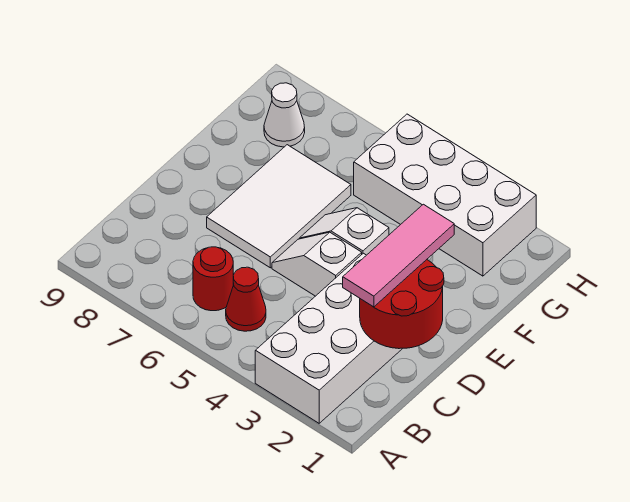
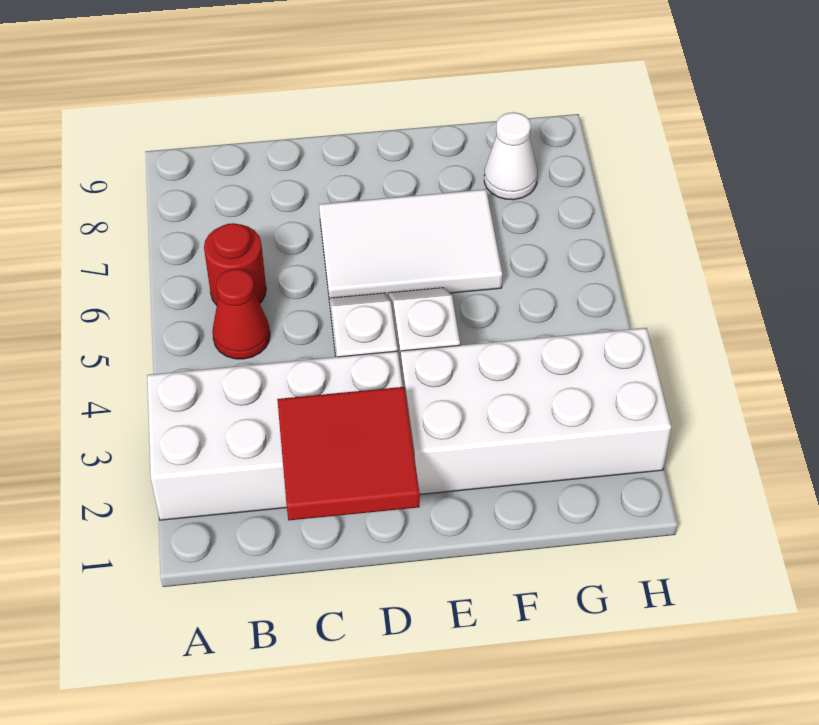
red round brick C1:D2 level 2 -> red tile C1:D2 level 2
pink tile C2:E2 level 3 -> none
white brick G2:H5 level 1 -> white brick E2:H3 level 1

